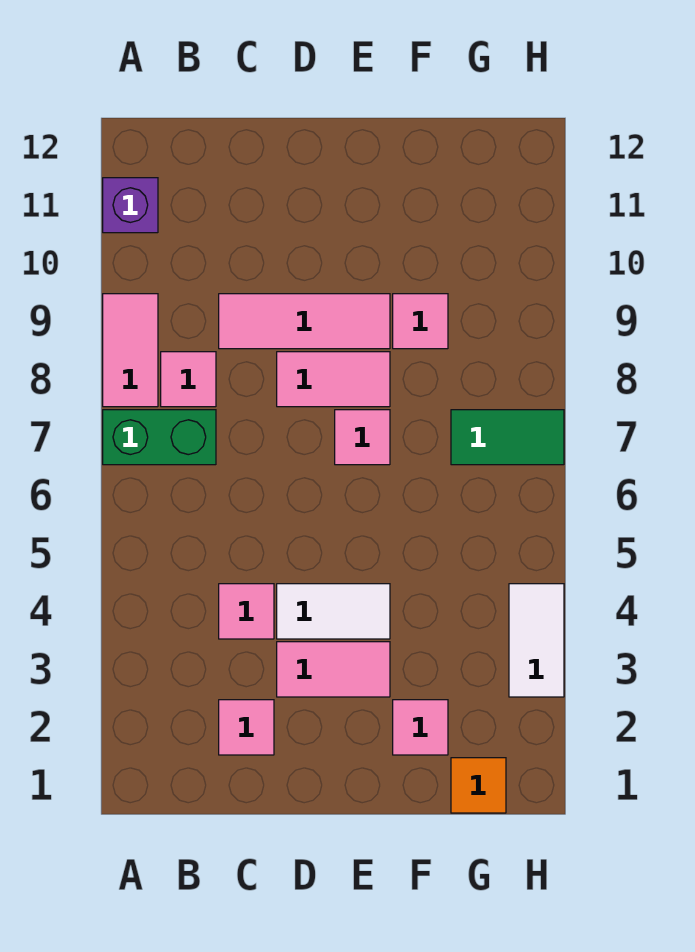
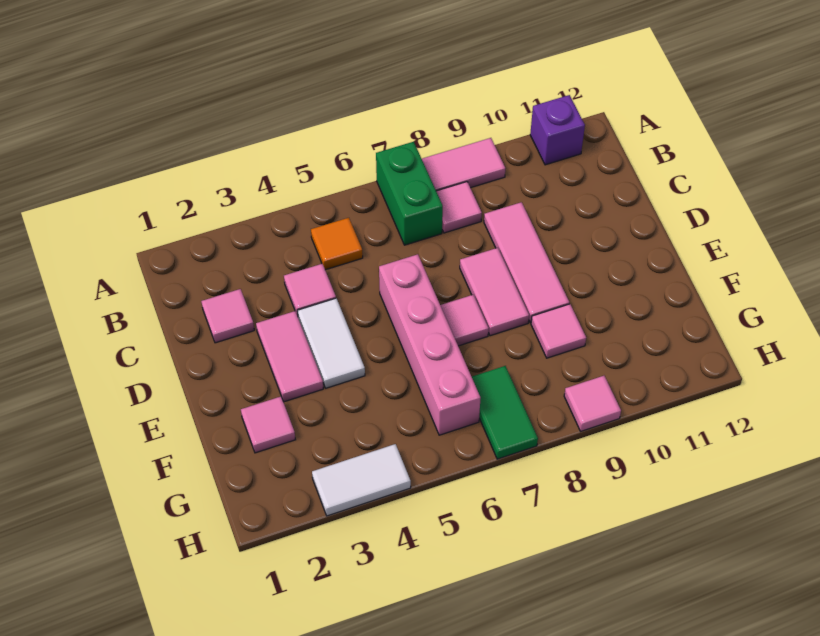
none -> pink brick D6:G6 level 1
orange tile G1 level 1 -> orange tile B5 level 1
none -> pink tile H9 level 1

